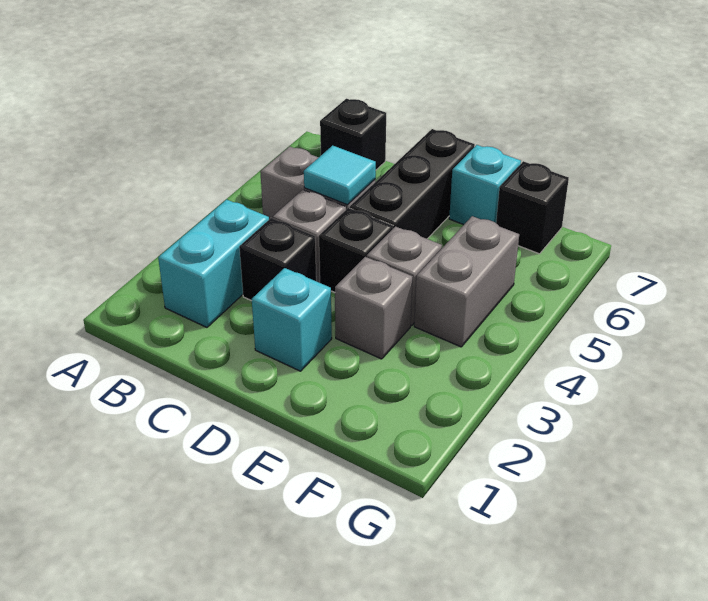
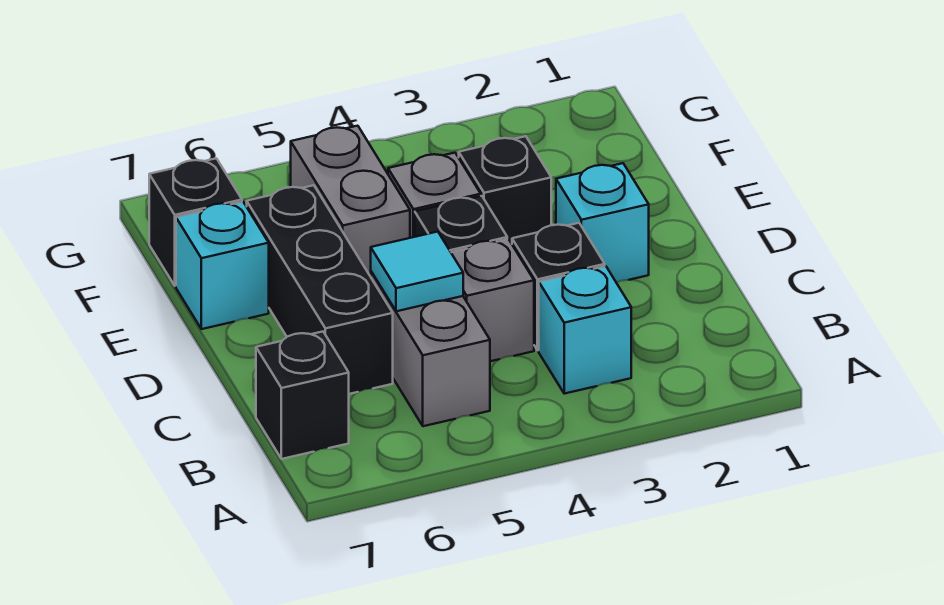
cyan brick B2:B3 level 1 -> cyan brick B3 level 1
black brick D5:D7 level 1 -> black brick C6:E6 level 1
grey brick E3 level 1 -> black brick E3 level 1
grey brick F4:F5 level 1 -> grey brick E5:F5 level 1

